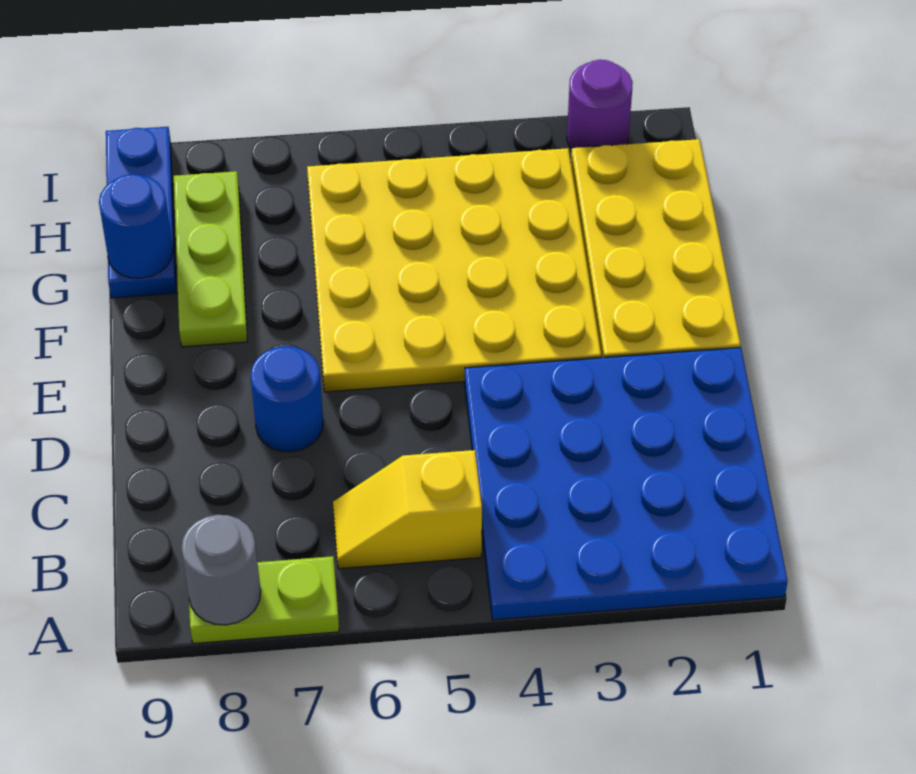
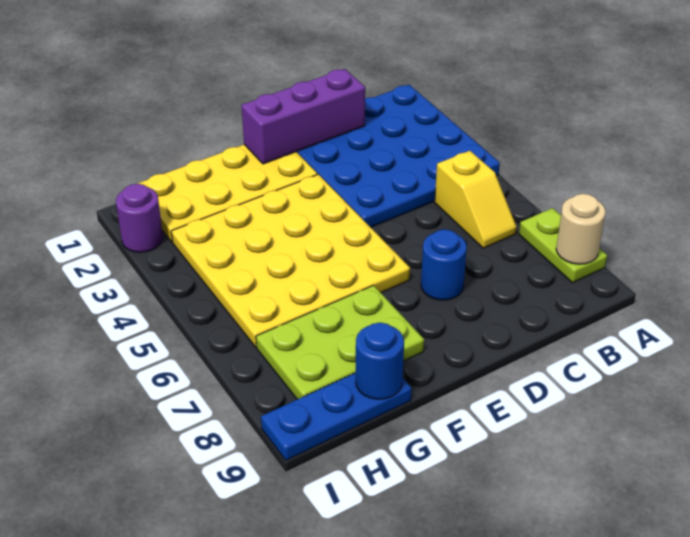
grey round brick A8 level 2 -> tan round brick A8 level 2
none -> purple brick C1:E1 level 2
lime plate F8:H8 level 1 -> lime plate F7:H8 level 1

